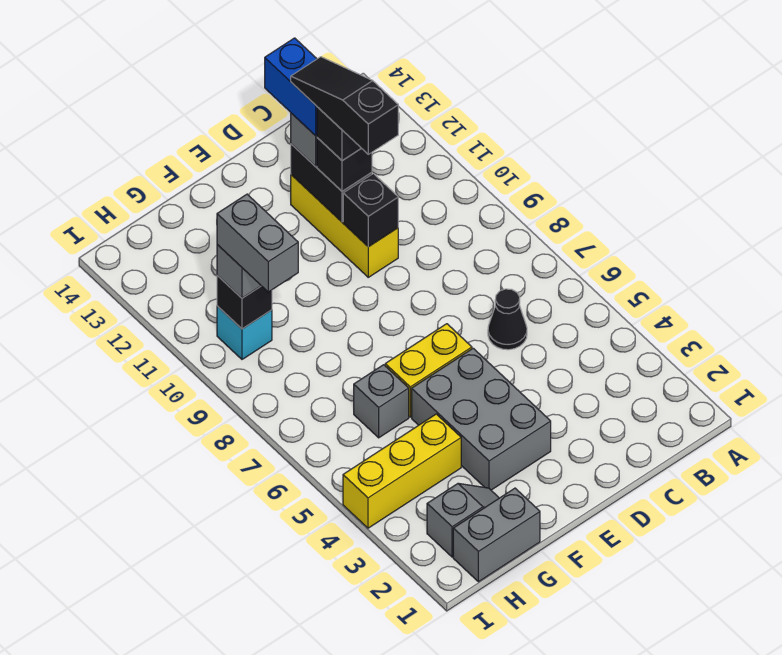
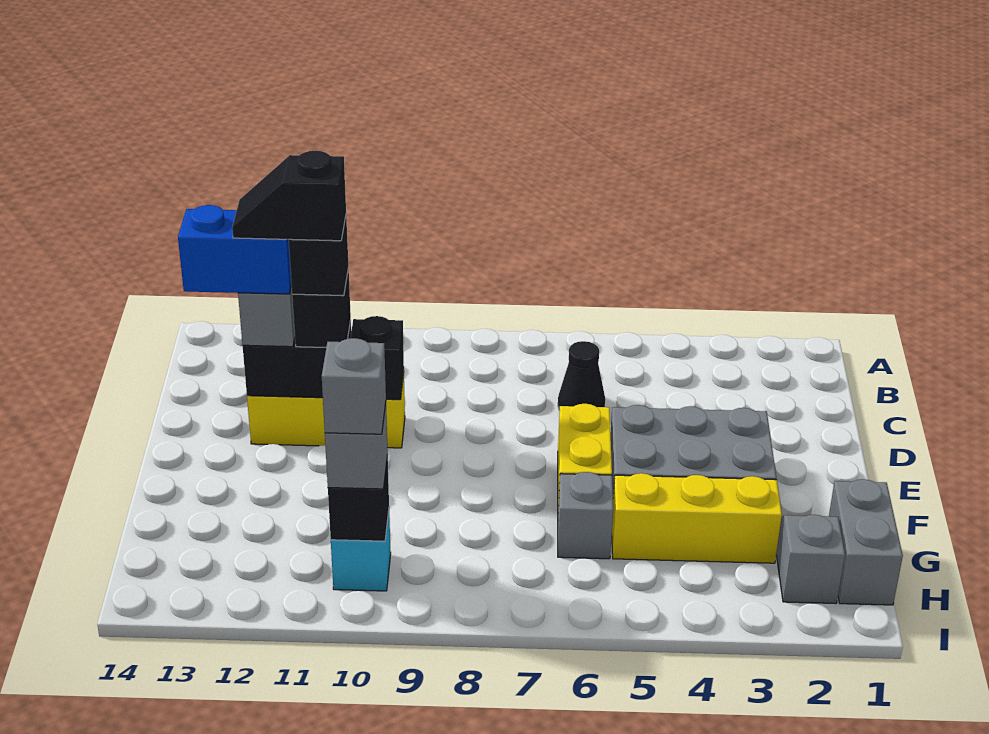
black slope D10:D12 level 5 top 10 -> black slope D11:D12 level 5 top 11
yellow brick G4:I4 level 1 -> yellow brick G3:G5 level 1
grey brick H9:H10 level 4 -> grey brick H10 level 4

